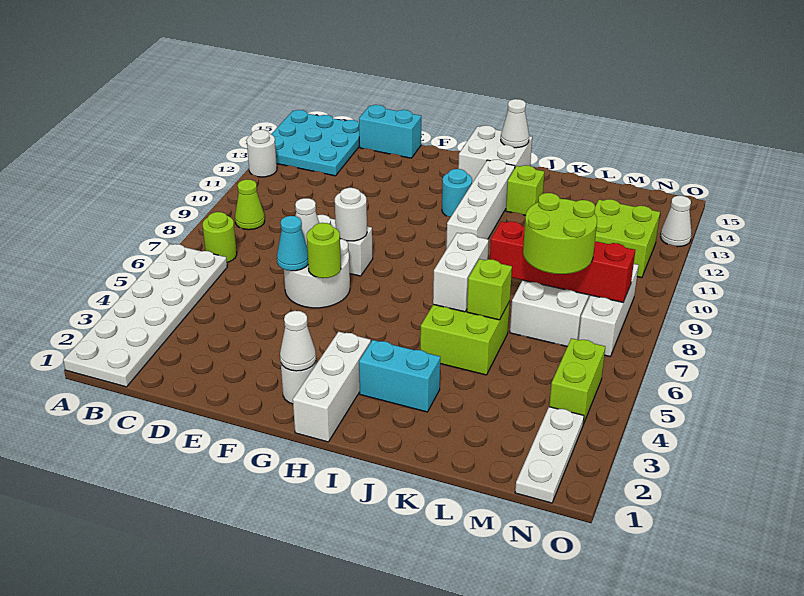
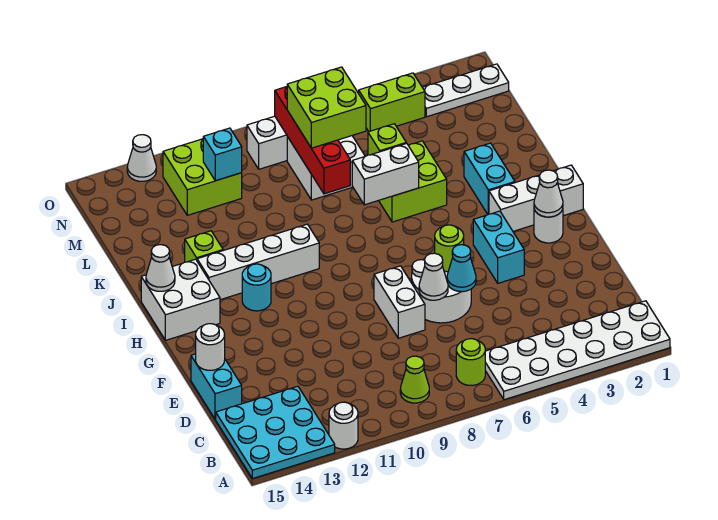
none -> cyan brick F4:G4 level 1
white round brick F8 level 2 -> white round brick E15 level 2
lime round brick L7:M8 level 3 -> lime brick L7:M8 level 3
none -> cyan brick M11 level 2

